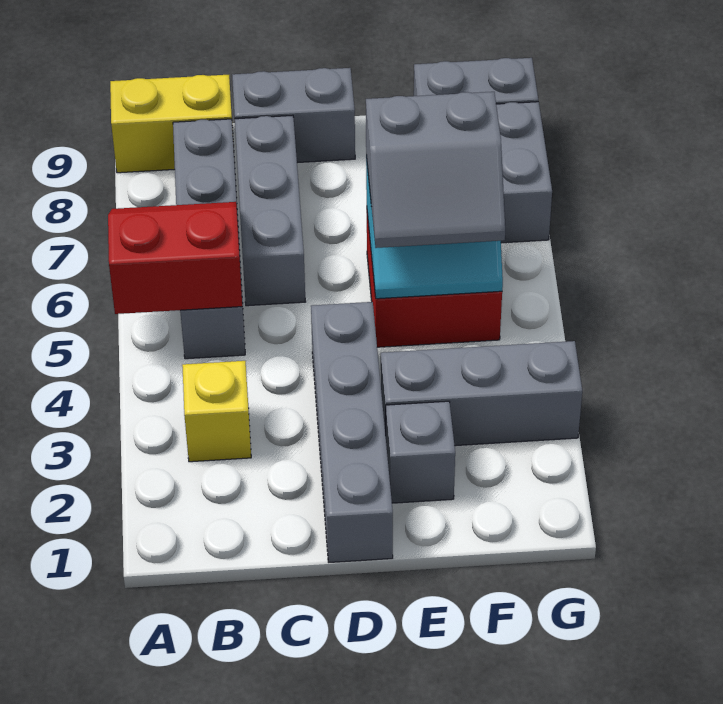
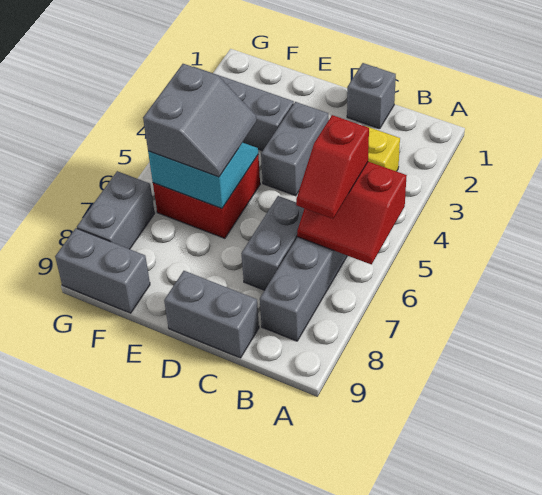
yellow brick A9:B9 level 1 -> none
none -> red slope B5:B6 level 3 top 5
grey brick C6:C8 level 1 -> grey brick C6:C7 level 1
grey brick D1:D4 level 1 -> grey brick D3:D4 level 1
grey brick E2 level 1 -> grey brick C1 level 1
grey slope E5:F6 level 3 top 6 -> grey slope E5:F6 level 3 top F

